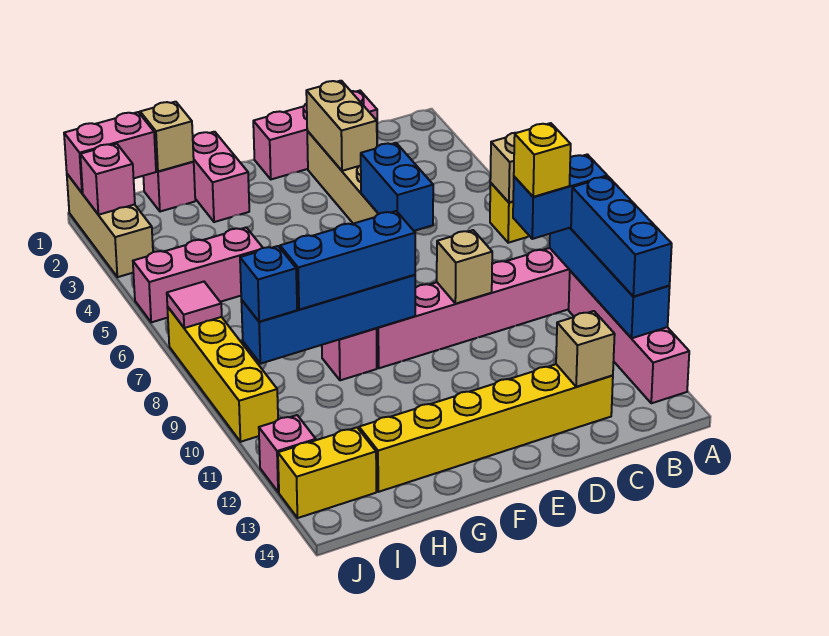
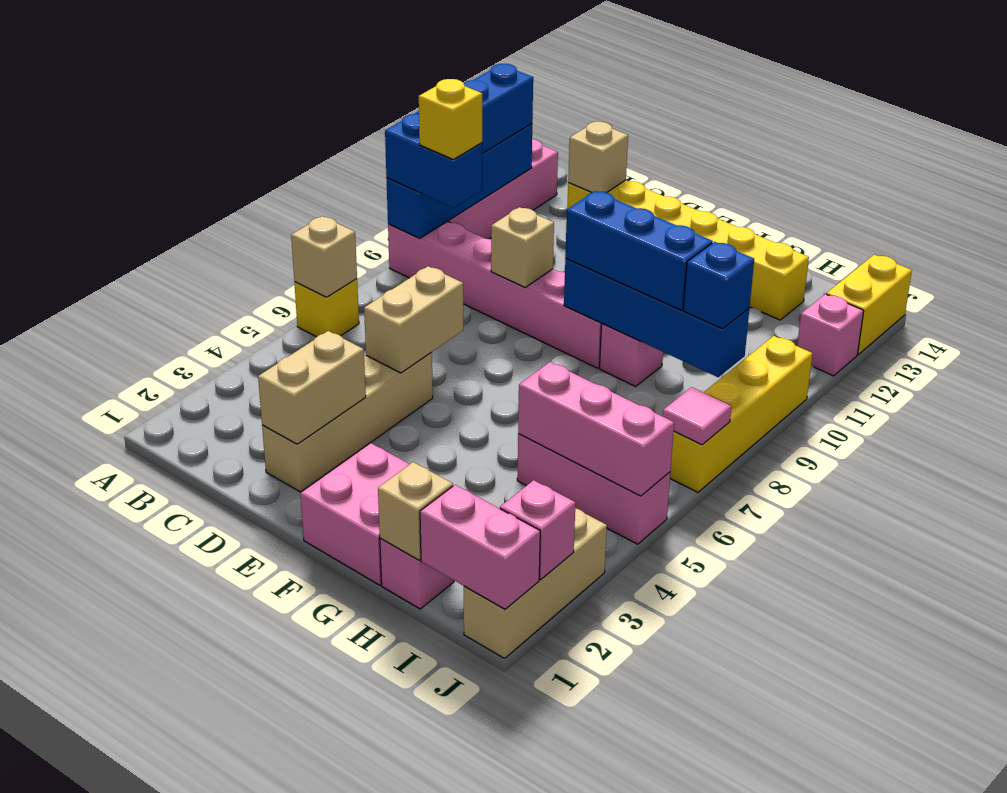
pink brick C1:E1 level 1 -> pink brick H5:J5 level 2
blue brick D5:D6 level 2 -> tan brick D5:D6 level 2
pink brick G1:G2 level 1 -> pink brick F1:G2 level 1
yellow brick I13:J13 level 1 -> yellow brick J13:J14 level 1

